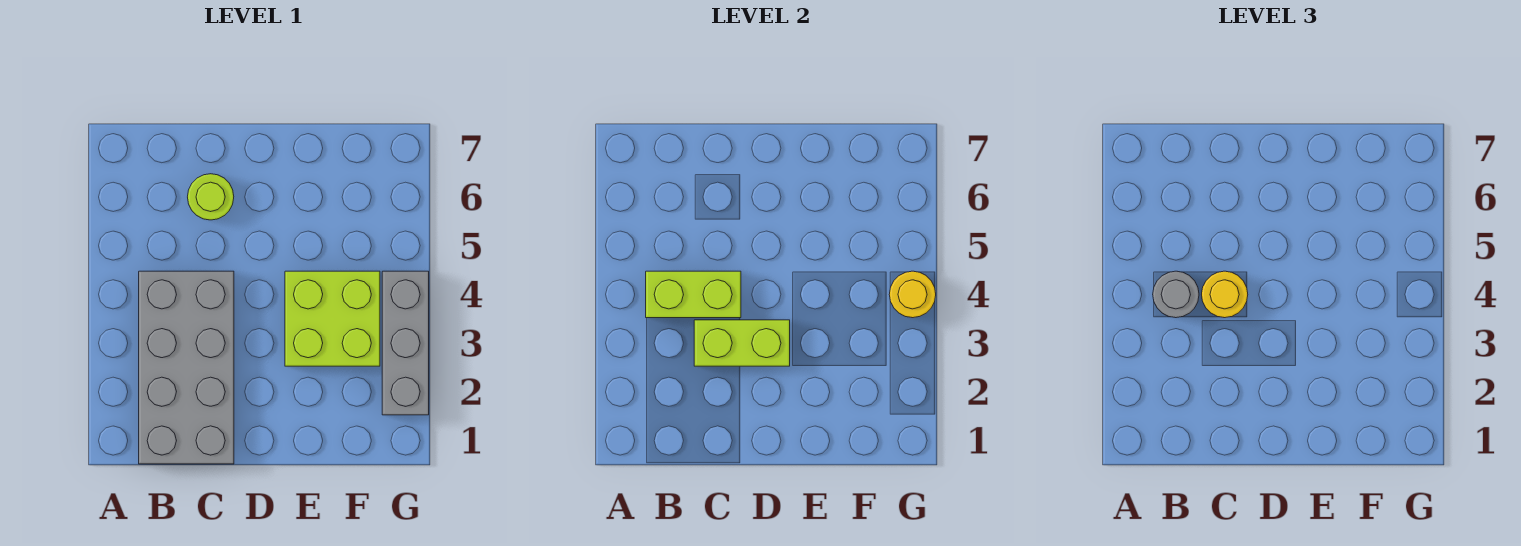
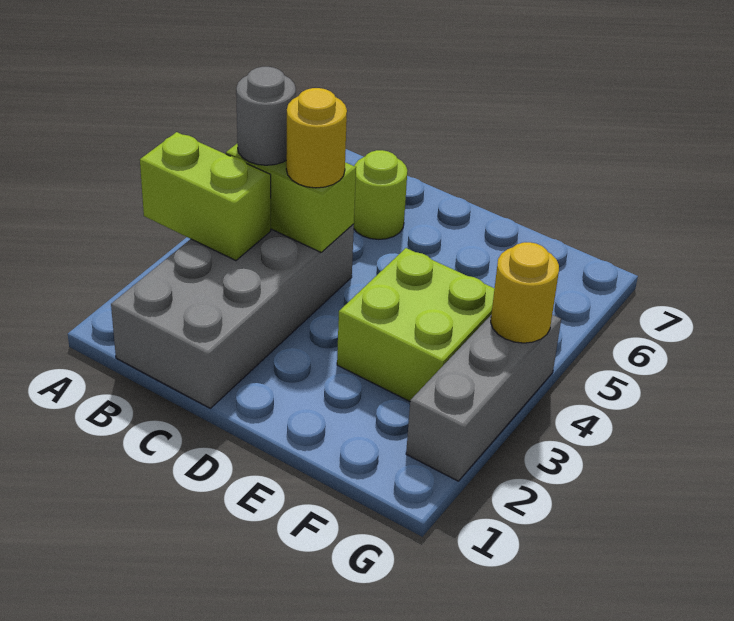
lime brick C3:D3 level 2 -> lime brick A3:B3 level 2

